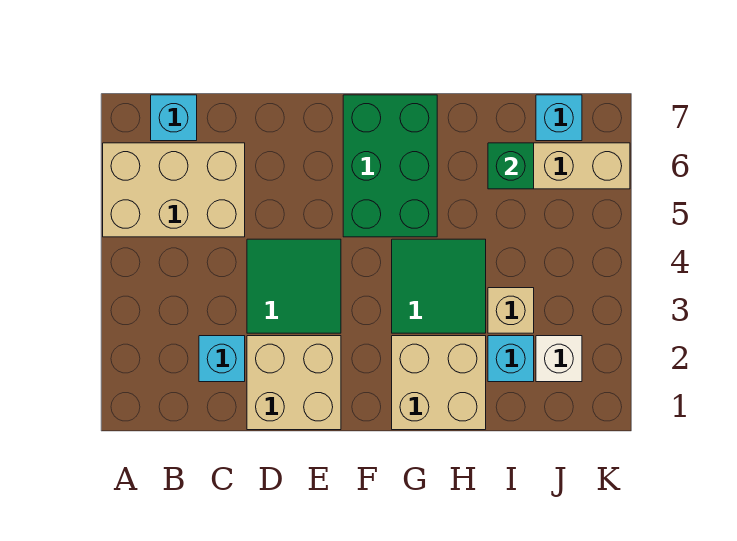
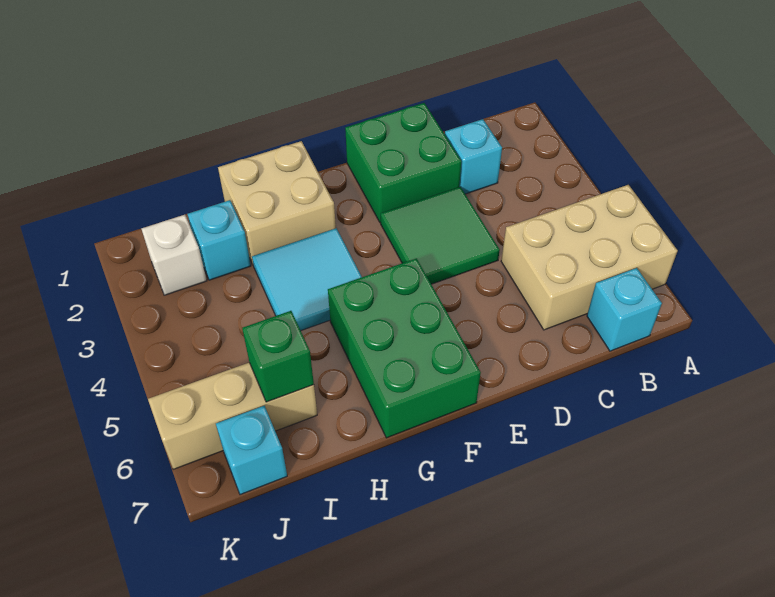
tan brick D1:E2 level 1 -> green brick D1:E2 level 1
green tile G3:H4 level 1 -> cyan tile G3:H4 level 1
tan brick I3 level 1 -> none

